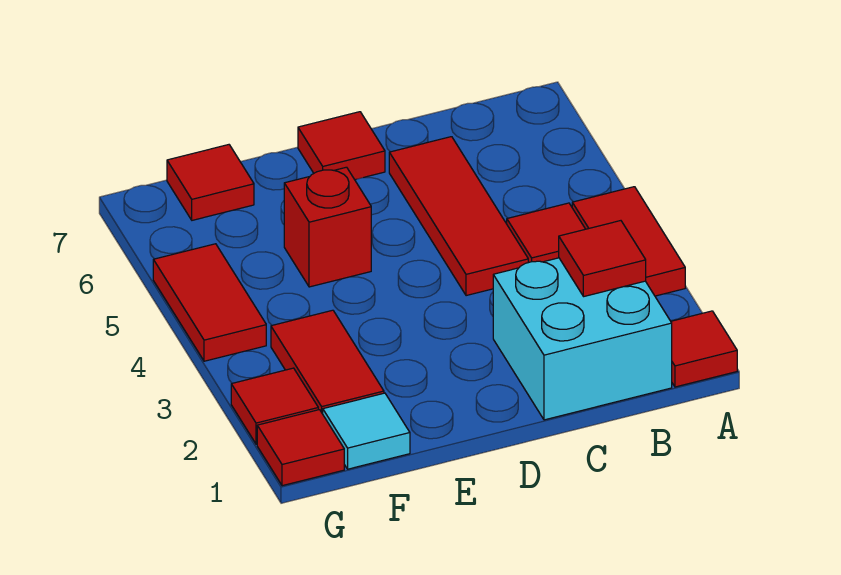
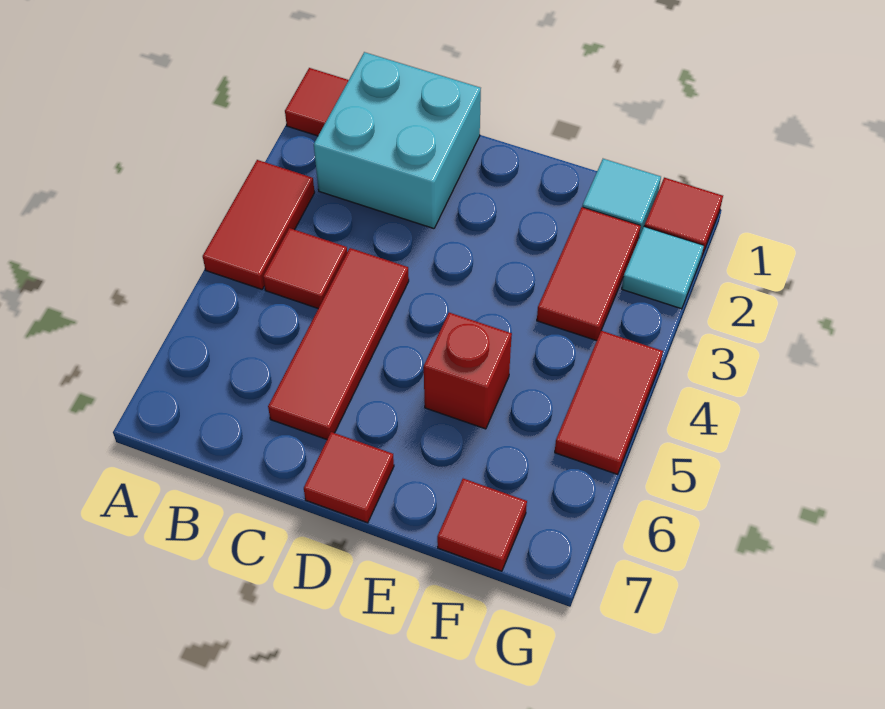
red tile B2 level 2 -> none
red tile G2 level 1 -> cyan tile G2 level 1

